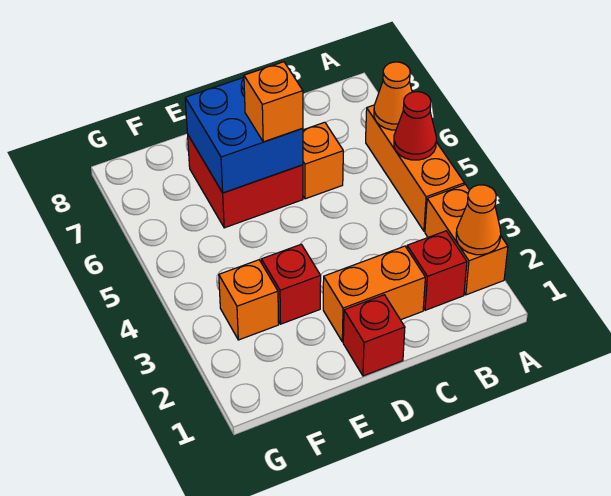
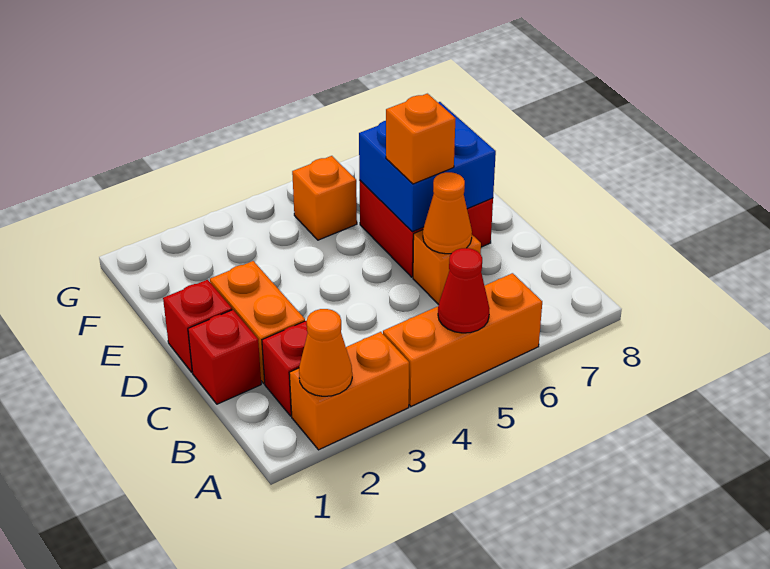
orange cone A6 level 2 -> orange cone C6 level 2
red brick E3 level 1 -> red brick C1 level 1
orange brick F3 level 1 -> orange brick F5 level 1

